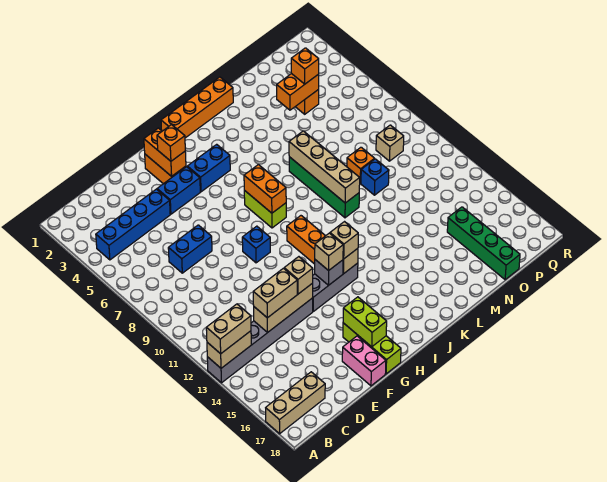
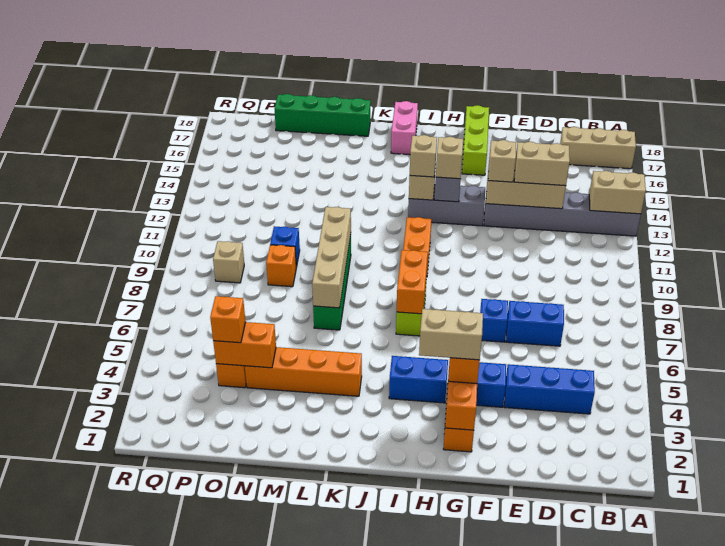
tan brick A13:B13 level 3 -> tan brick G3:H3 level 4
blue brick B4:E4 level 1 -> blue brick C4:E4 level 1
pink brick F17:F18 level 1 -> pink brick J17:J18 level 1
blue brick G9 level 1 -> blue brick F7 level 1
lime brick G16:G17 level 2 -> none
orange brick I1:L1 level 1 -> orange brick K4:N4 level 1
green brick O15:O18 level 1 -> green brick L18:O18 level 1

